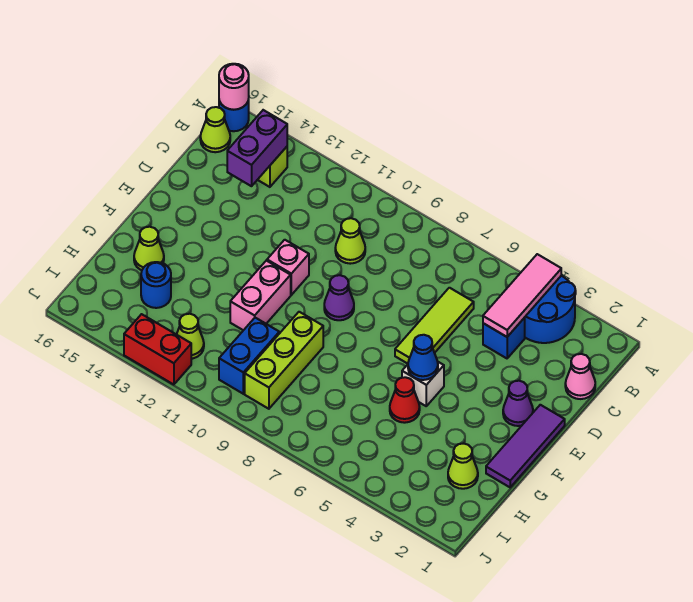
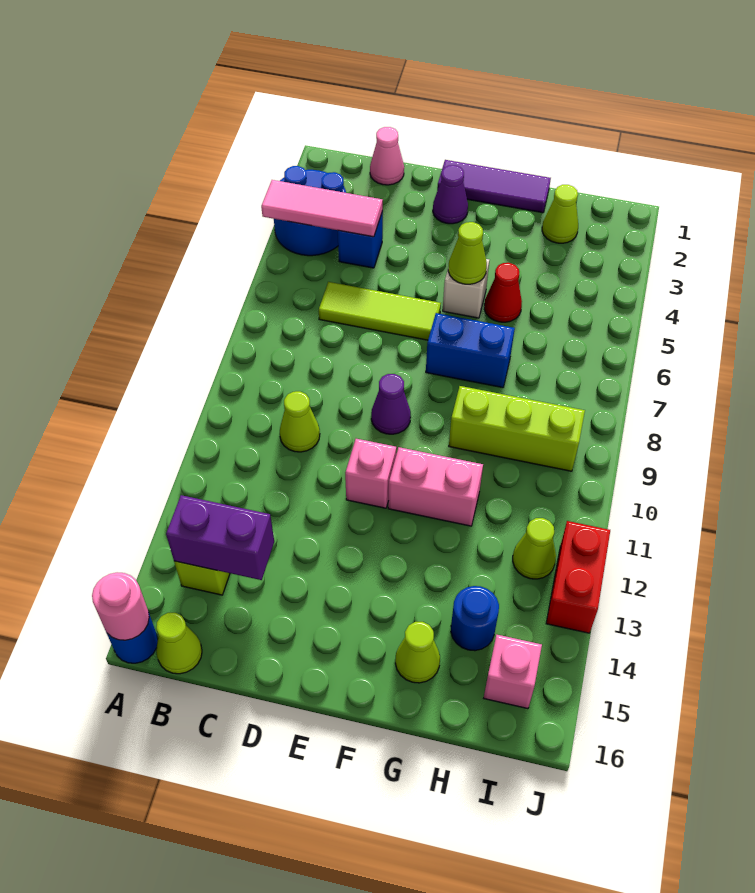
blue cone F5 level 2 -> lime cone F5 level 2
blue brick H10:I10 level 1 -> blue brick F7:G7 level 1
none -> pink brick I15 level 1

